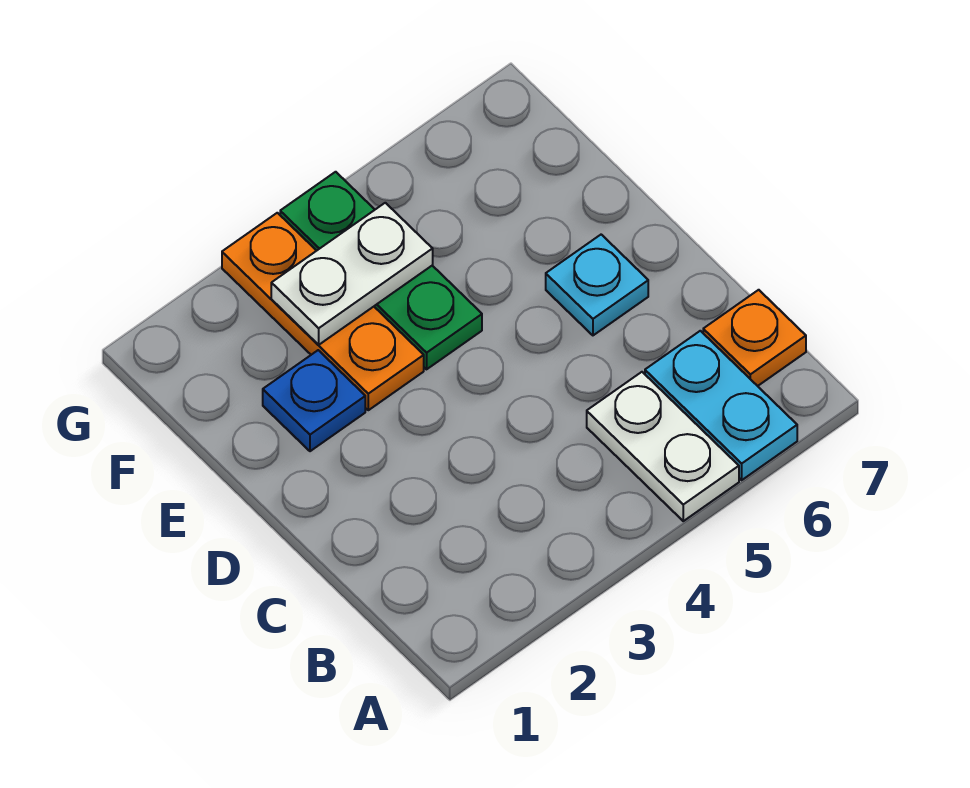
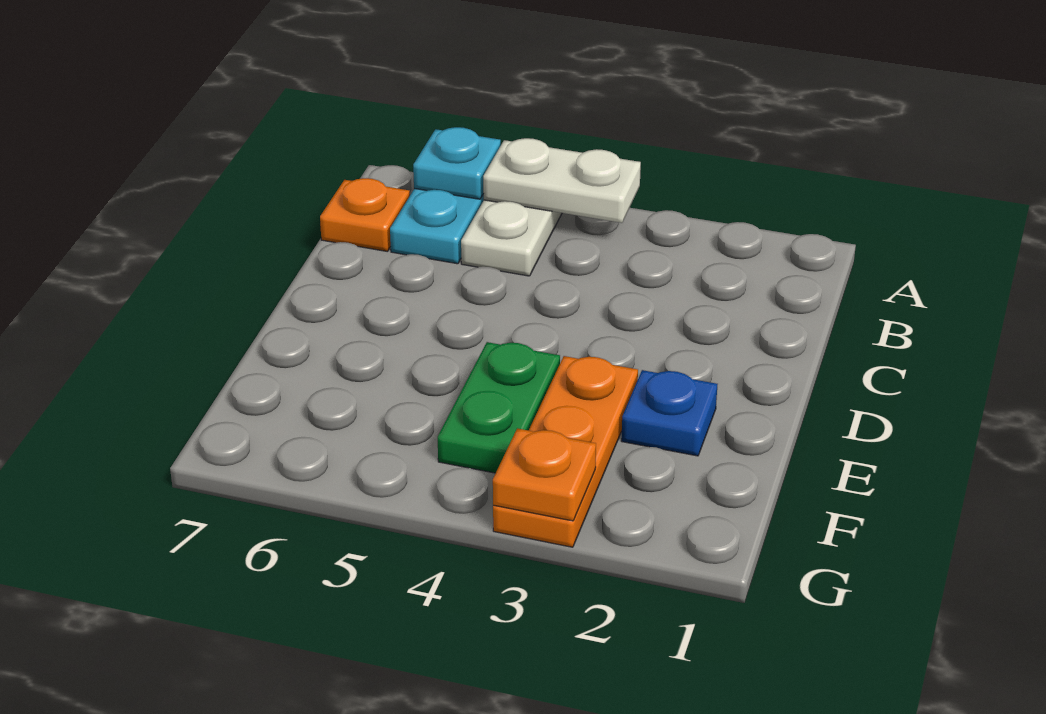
cyan plate D6 level 1 -> cyan plate A6 level 2
green plate E4:G4 level 1 -> green plate E4:F4 level 1
white plate F3:F4 level 2 -> white plate A4:A5 level 2
none -> orange plate G3 level 2

